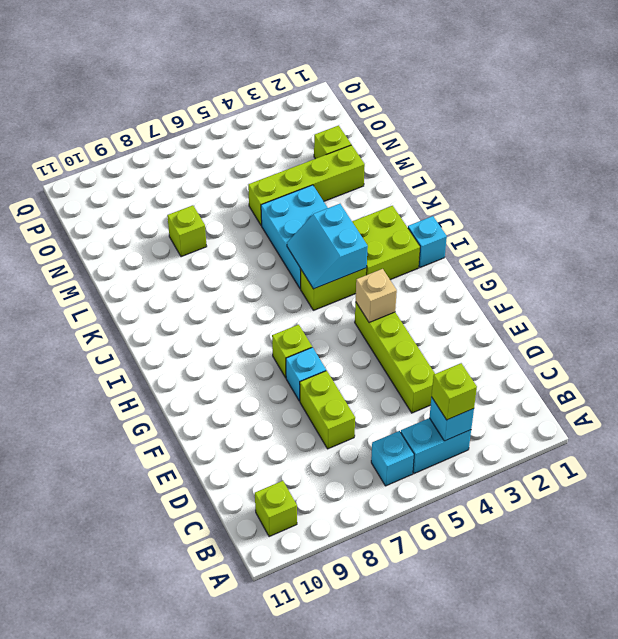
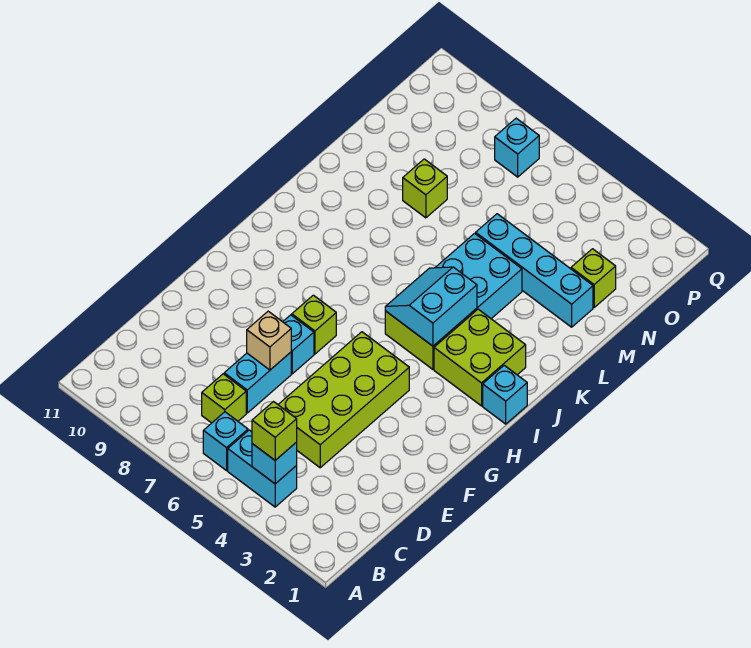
lime brick B10 level 1 -> lime brick C7 level 1
lime brick D4:G4 level 1 -> lime brick D4:G5 level 1
lime brick D7:E7 level 1 -> cyan brick D7:E7 level 1
tan brick G4 level 2 -> tan brick E7 level 2
lime brick M2:M5 level 1 -> cyan brick M2:M5 level 1
none -> cyan brick P7 level 1

